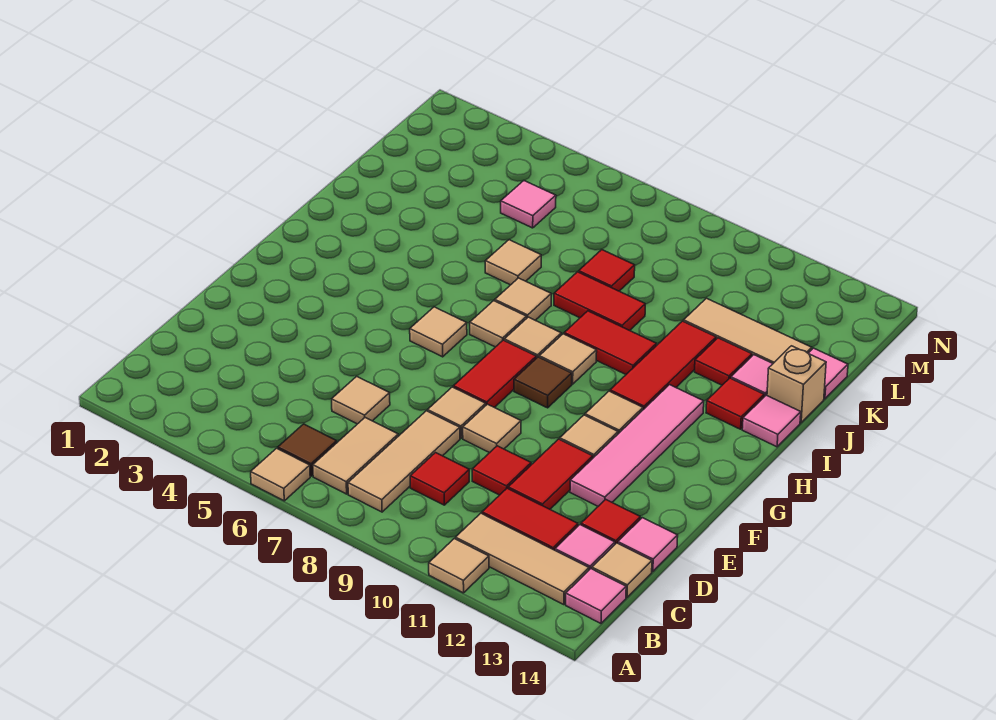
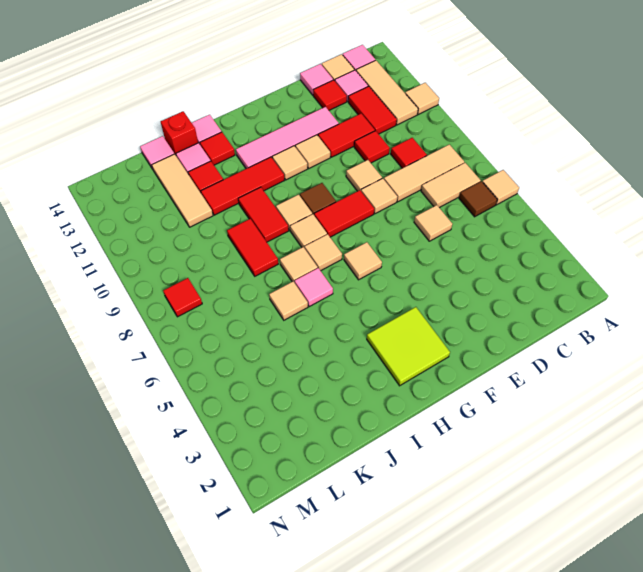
none -> lime tile G2:H3 level 1
tan brick J14 level 1 -> red brick J14 level 1
red tile K8 level 1 -> red tile M8 level 1
pink tile L5 level 1 -> pink tile I6 level 1

